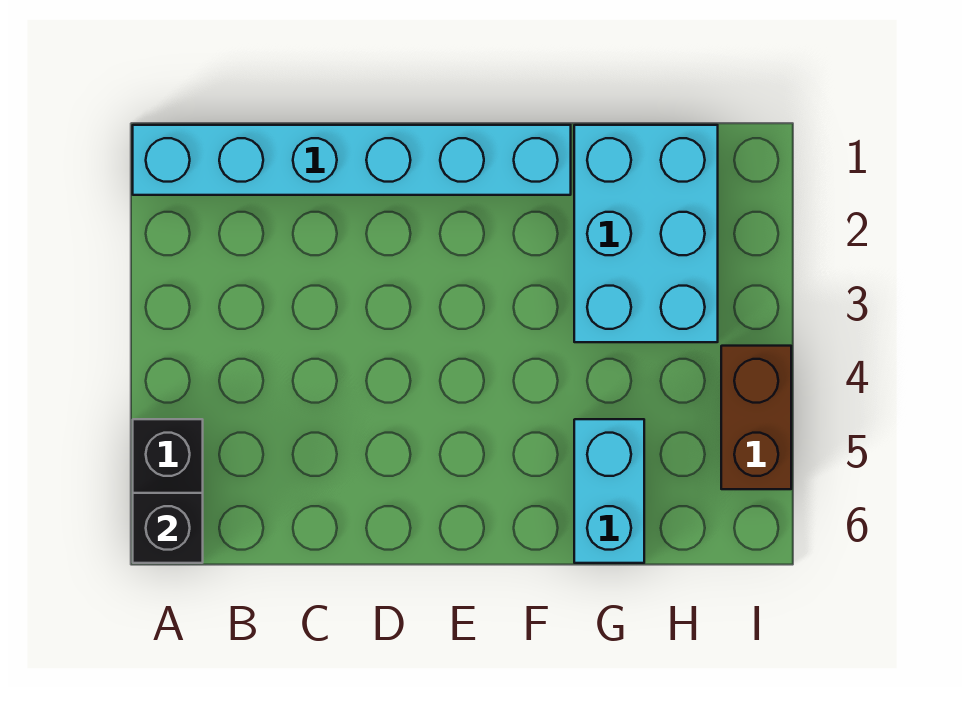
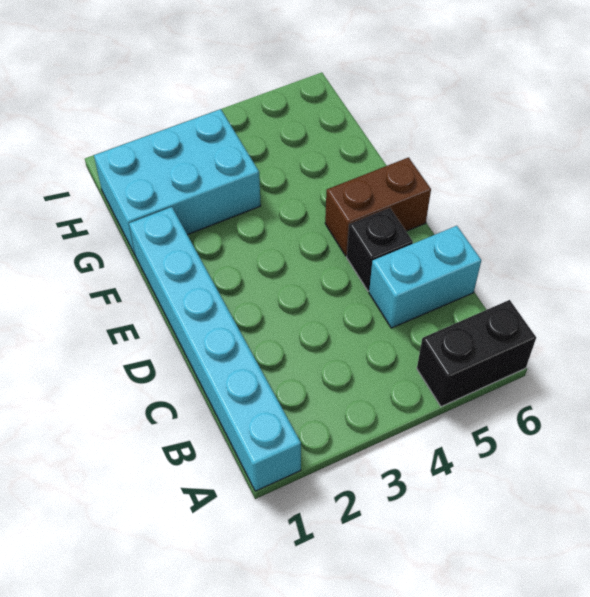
black brick A6 level 2 -> black brick D5 level 1
cyan brick G5:G6 level 1 -> cyan brick C5:C6 level 1
brown brick I4:I5 level 1 -> brown brick E5:E6 level 1

